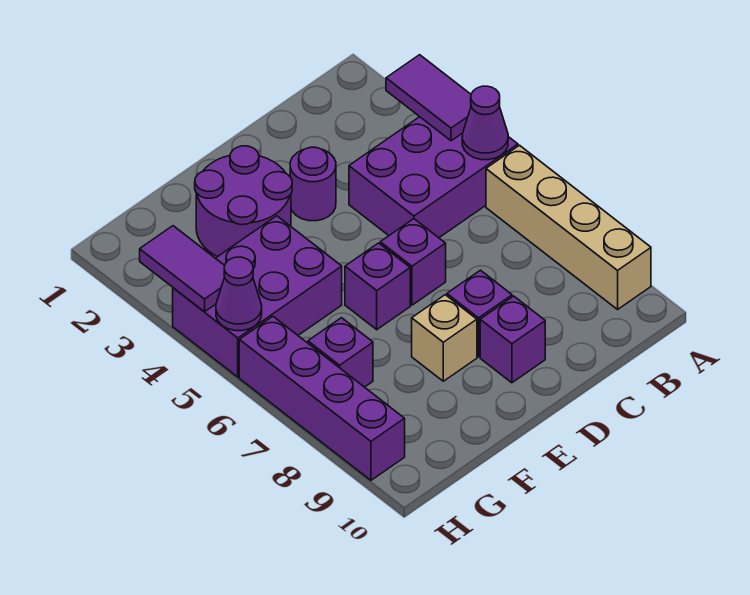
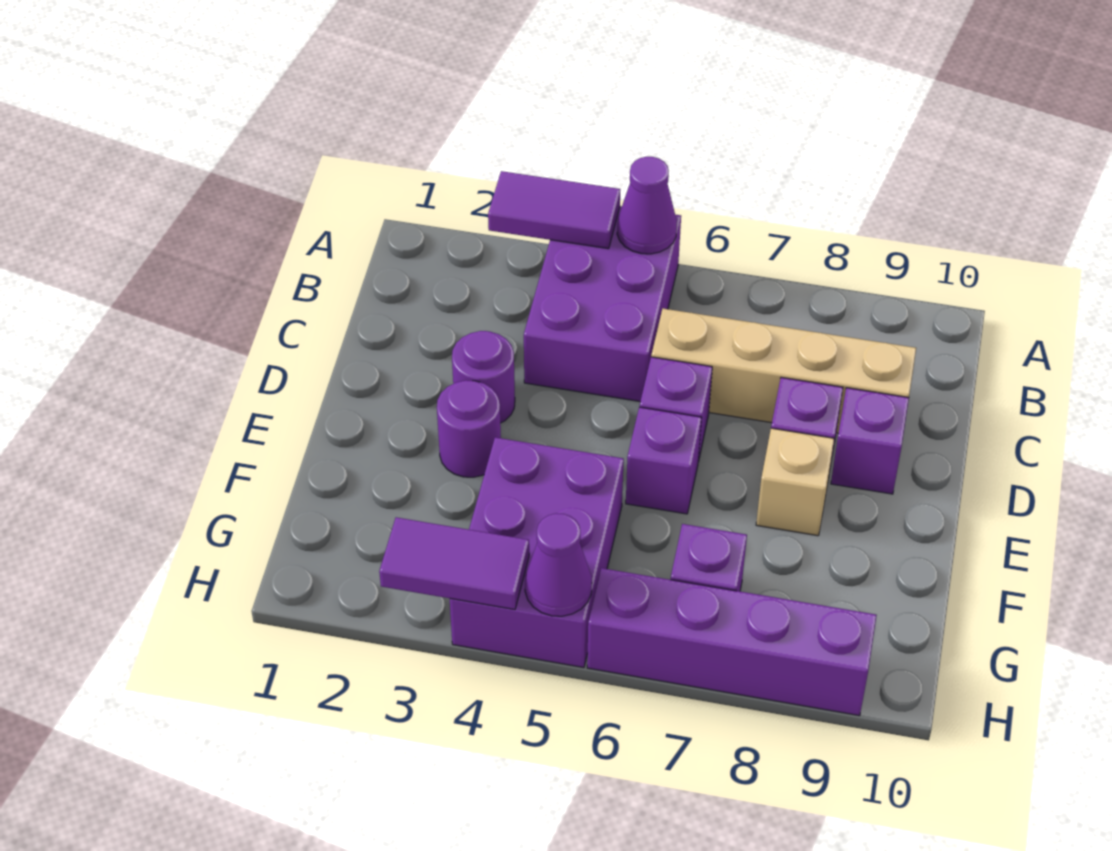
tan brick A6:A9 level 1 -> tan brick C6:C9 level 1
purple round brick E2:F3 level 1 -> purple round brick E3 level 1

